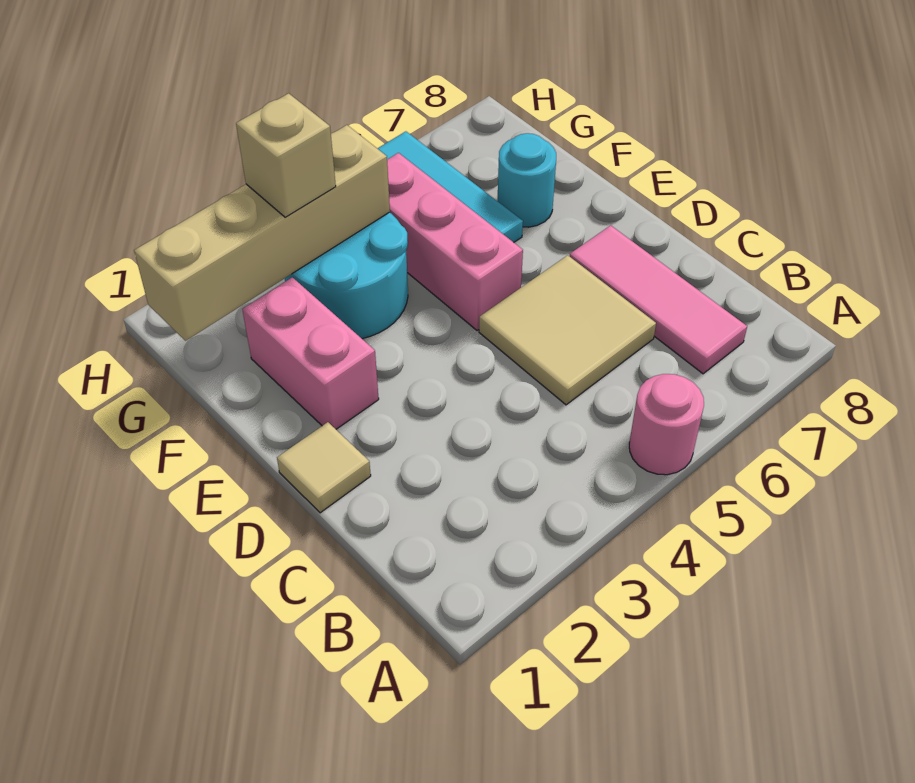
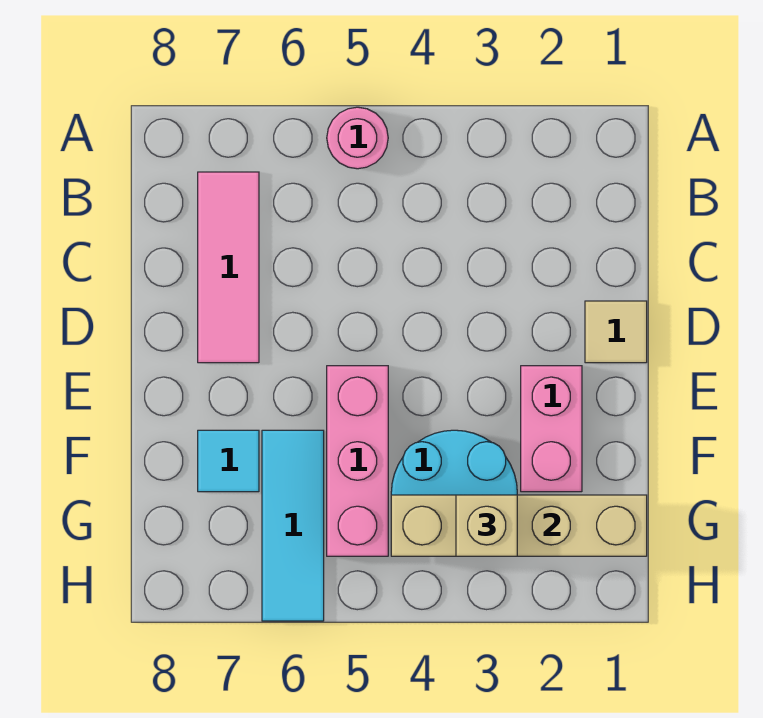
tan tile C5:D6 level 1 -> none
cyan round brick F7 level 1 -> cyan tile F7 level 1

